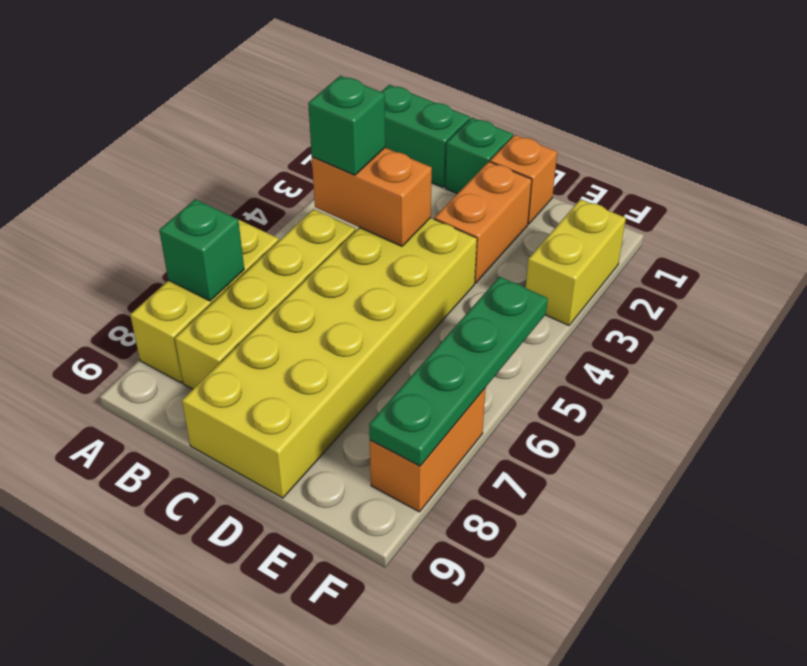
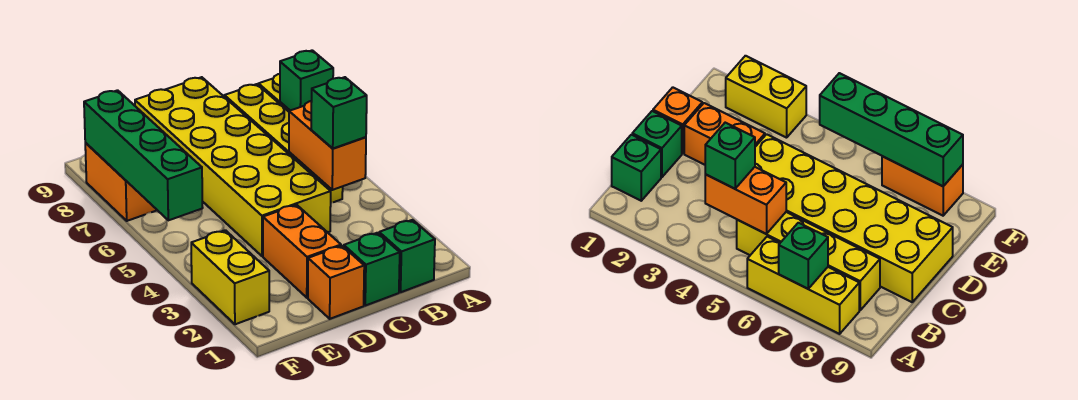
green brick A1:B1 level 1 -> green brick B1 level 1
orange brick B4:C4 level 2 -> orange brick B4:B5 level 2
green plate F5:F8 level 2 -> green brick F5:F8 level 2

